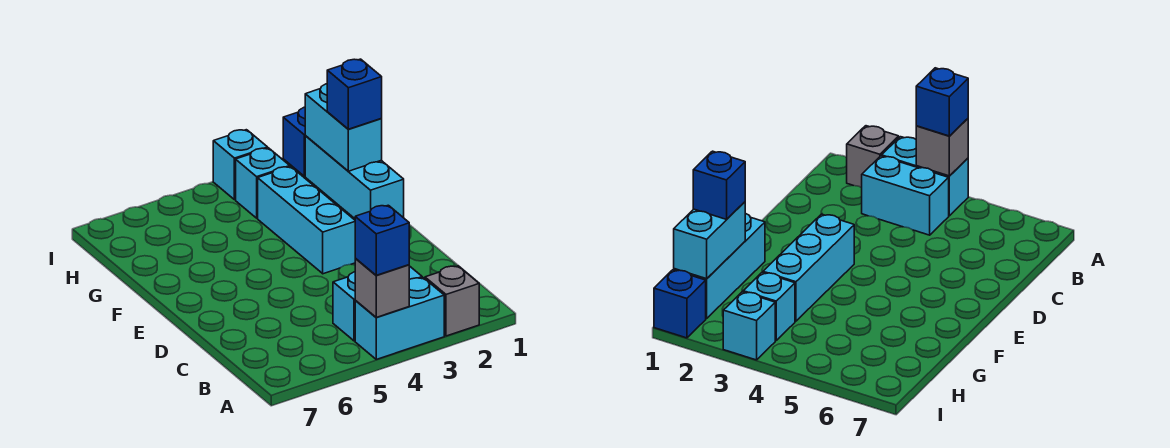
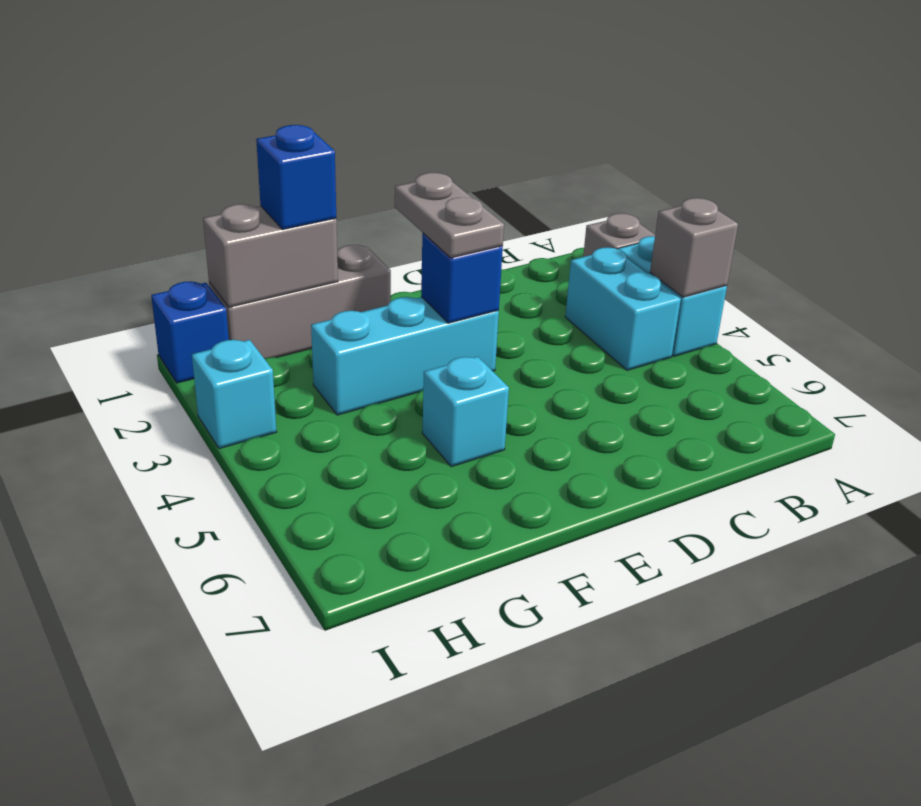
blue brick A4 level 3 -> blue brick E3 level 2
none -> grey plate E2:E3 level 3
cyan brick F1:H1 level 1 -> grey brick F1:H1 level 1
cyan brick G1:H1 level 2 -> grey brick G1:H1 level 2
cyan brick H3 level 1 -> cyan brick F5 level 1

